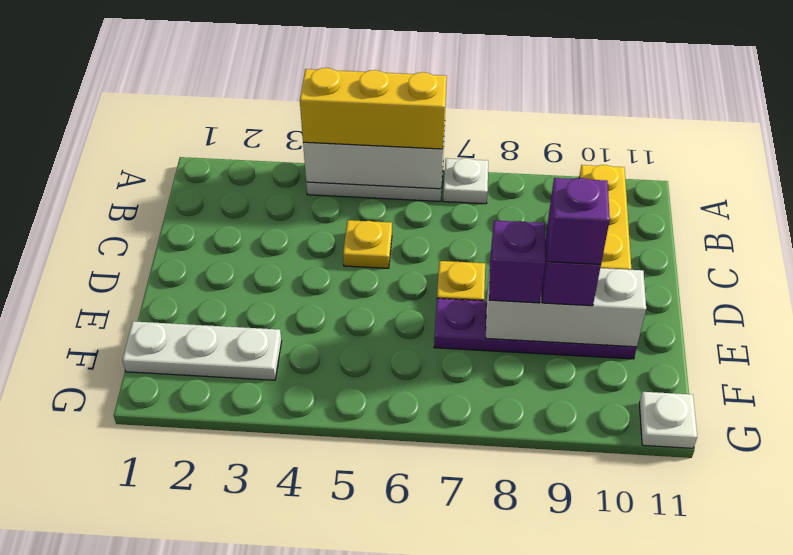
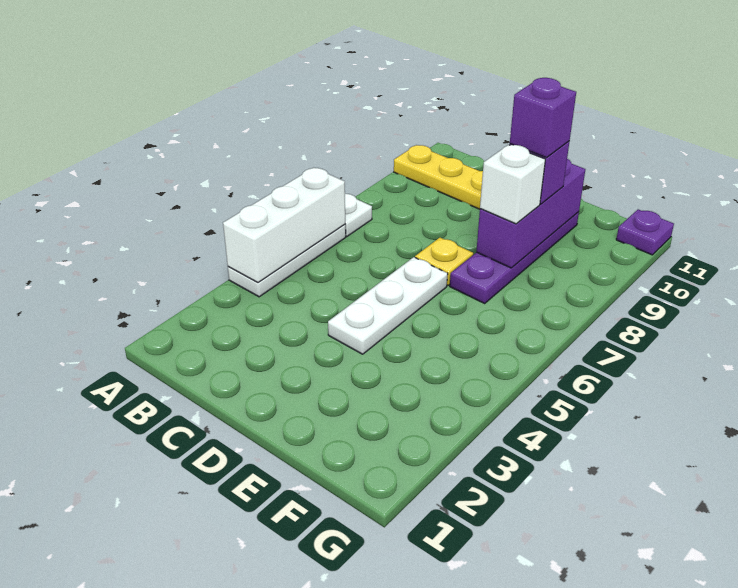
yellow brick A4:A6 level 3 -> none
yellow plate C5 level 1 -> none
white brick E8:E10 level 2 -> purple brick E8:E10 level 2
purple brick E8 level 3 -> white brick E8 level 3
white plate F1:F3 level 1 -> white plate D4:D6 level 1
white plate G11 level 1 -> purple plate G11 level 1

